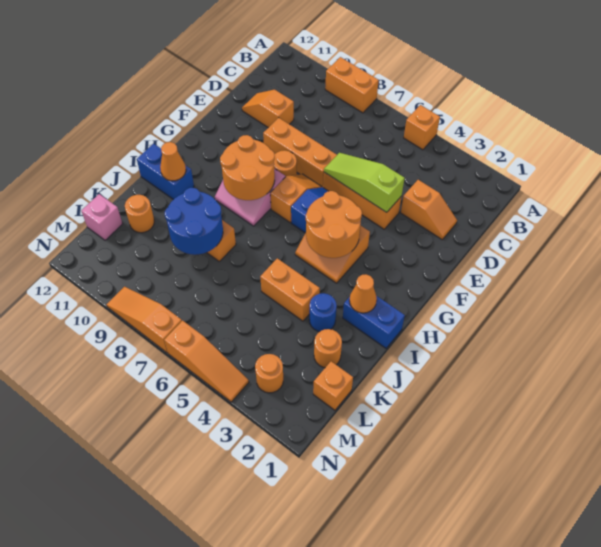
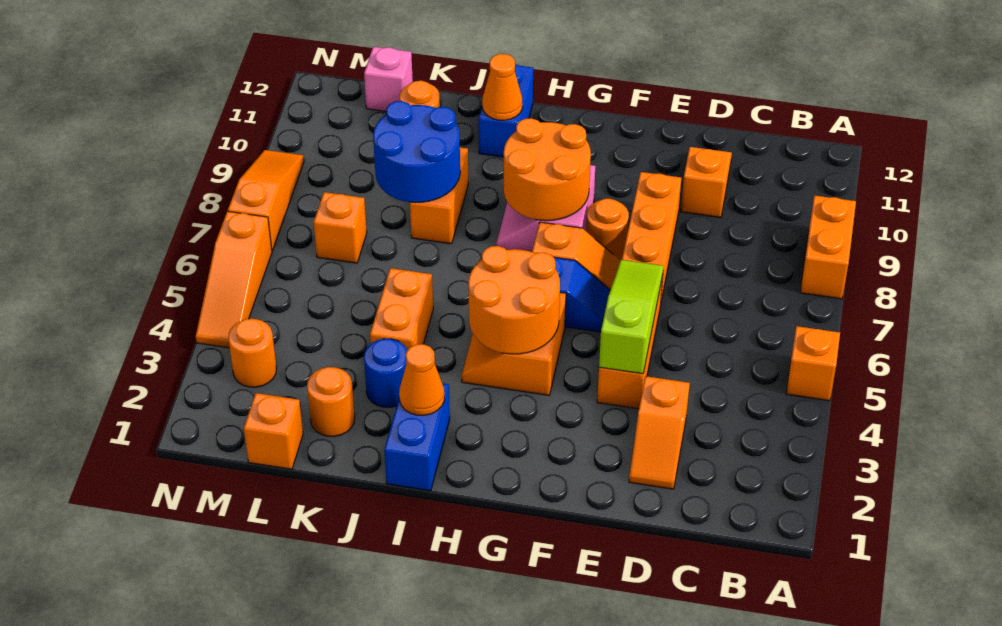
none -> orange brick L7 level 1

